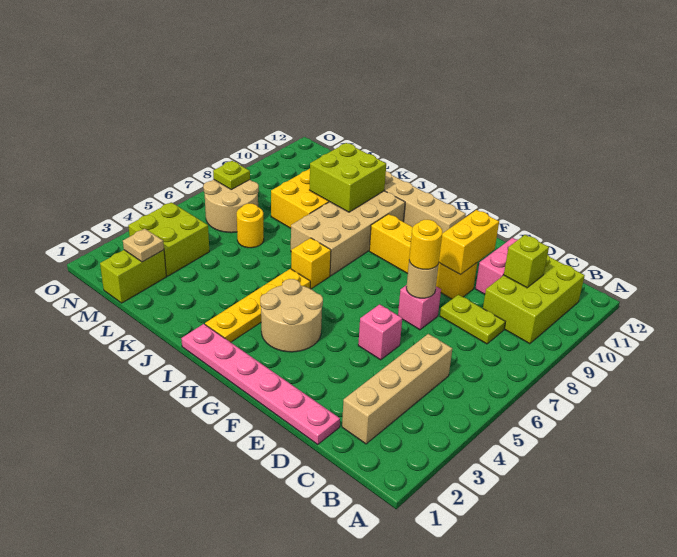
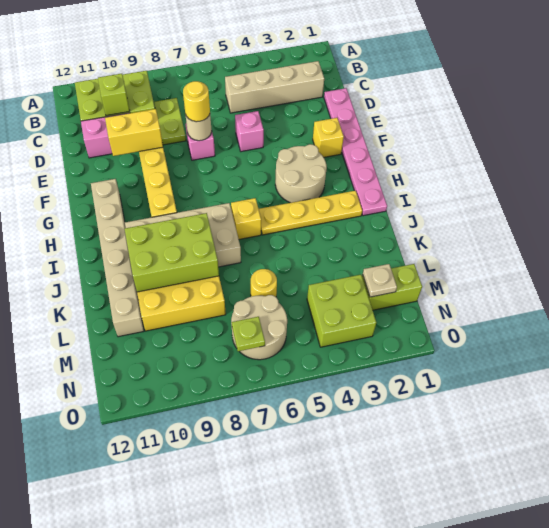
none -> yellow brick F2 level 1
lime brick J9:K10 level 2 -> lime brick J8:K10 level 2

